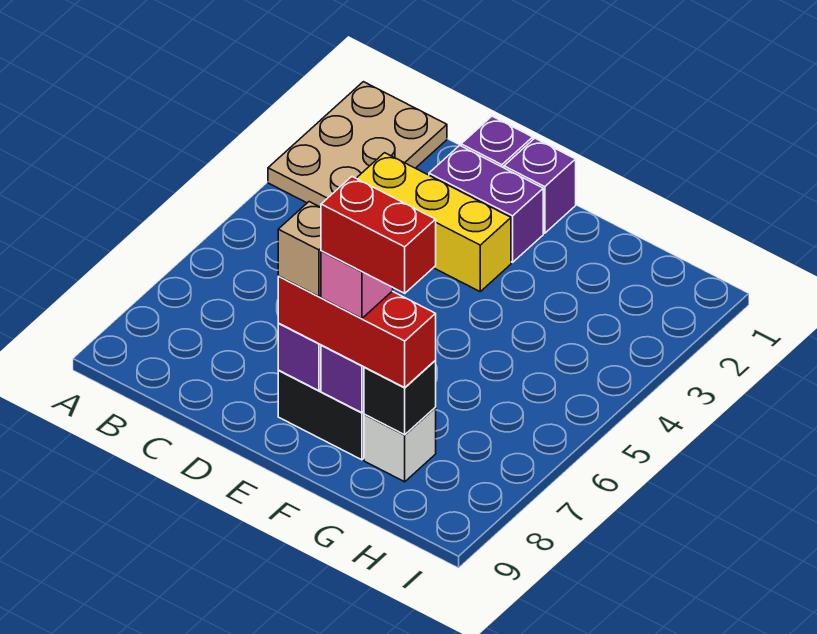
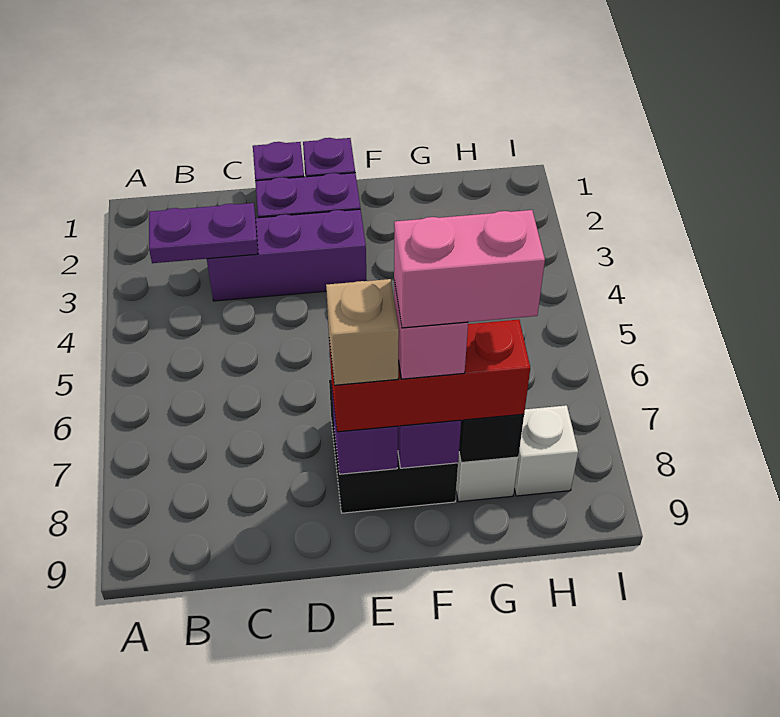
tan plate A1:B3 level 1 -> none
none -> purple plate B3:C3 level 2
yellow brick C3:E3 level 1 -> purple brick C3:E3 level 1
red brick F8:G8 level 5 -> pink brick F8:G8 level 5
none -> white brick H8 level 1

